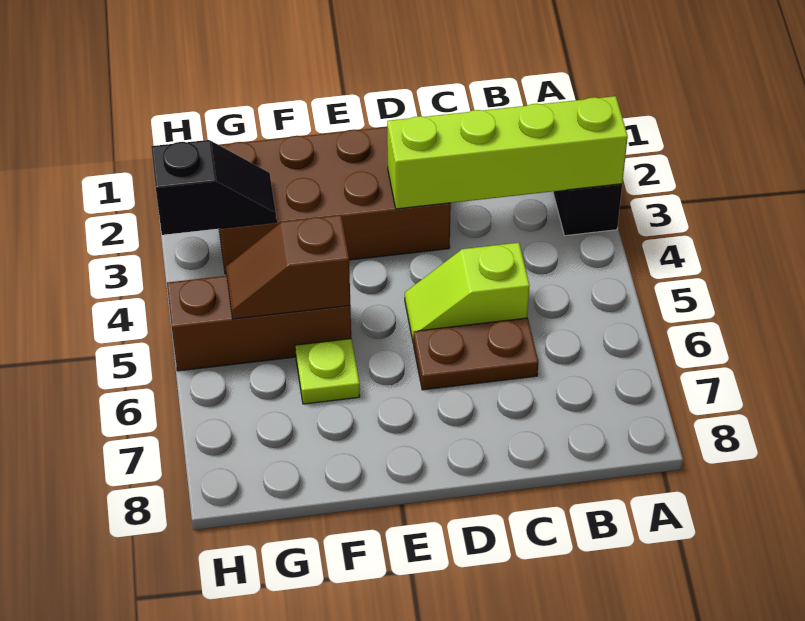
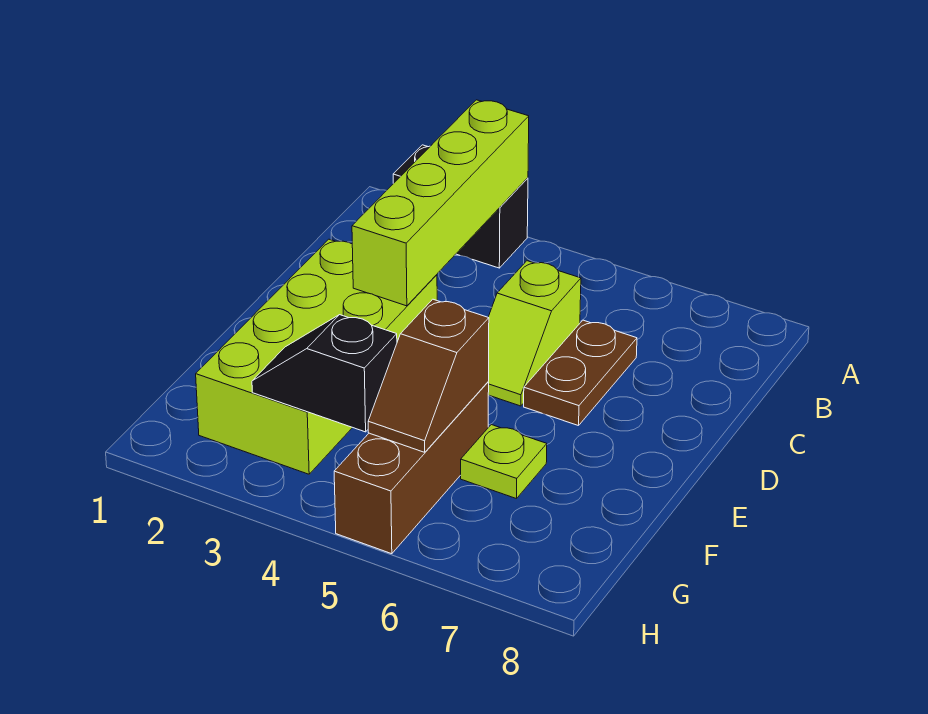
brown brick D2:G3 level 1 -> lime brick D2:G3 level 1
black slope G3:H3 level 2 top H -> black slope G3:G4 level 2 top 4

